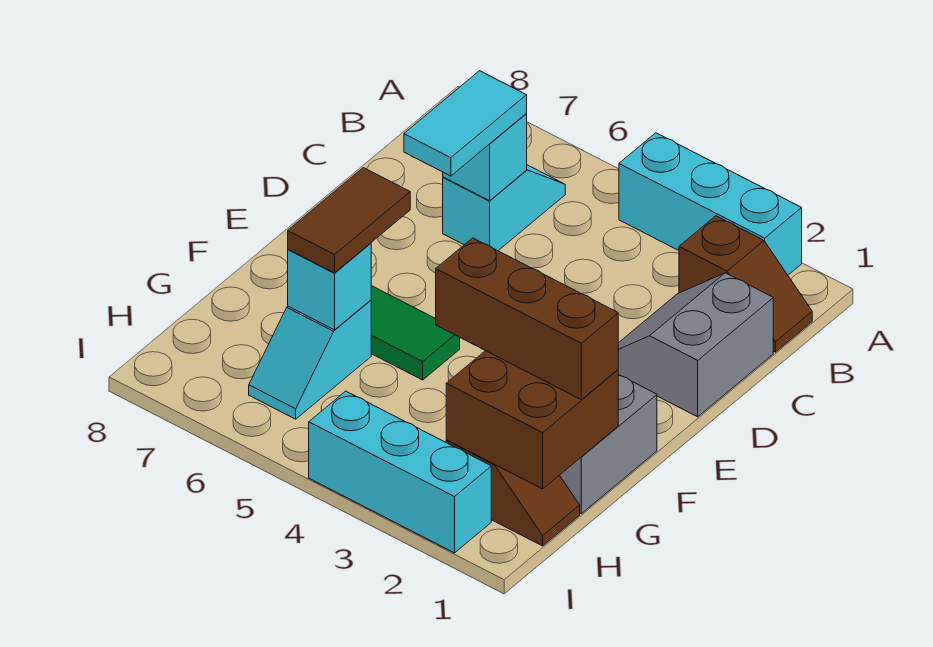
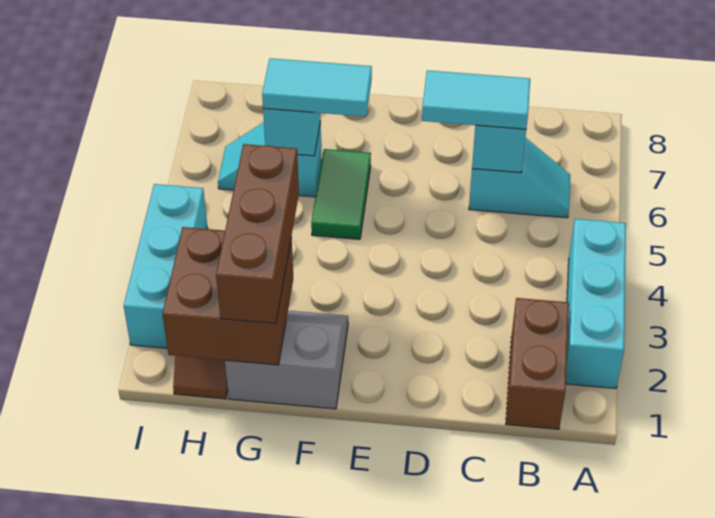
brown slope B1:B2 level 1 top 2 -> brown brick B1:B2 level 1
grey slope C1:D2 level 1 top 1 -> none
brown tile F6:G6 level 3 -> cyan tile F6:G6 level 3

